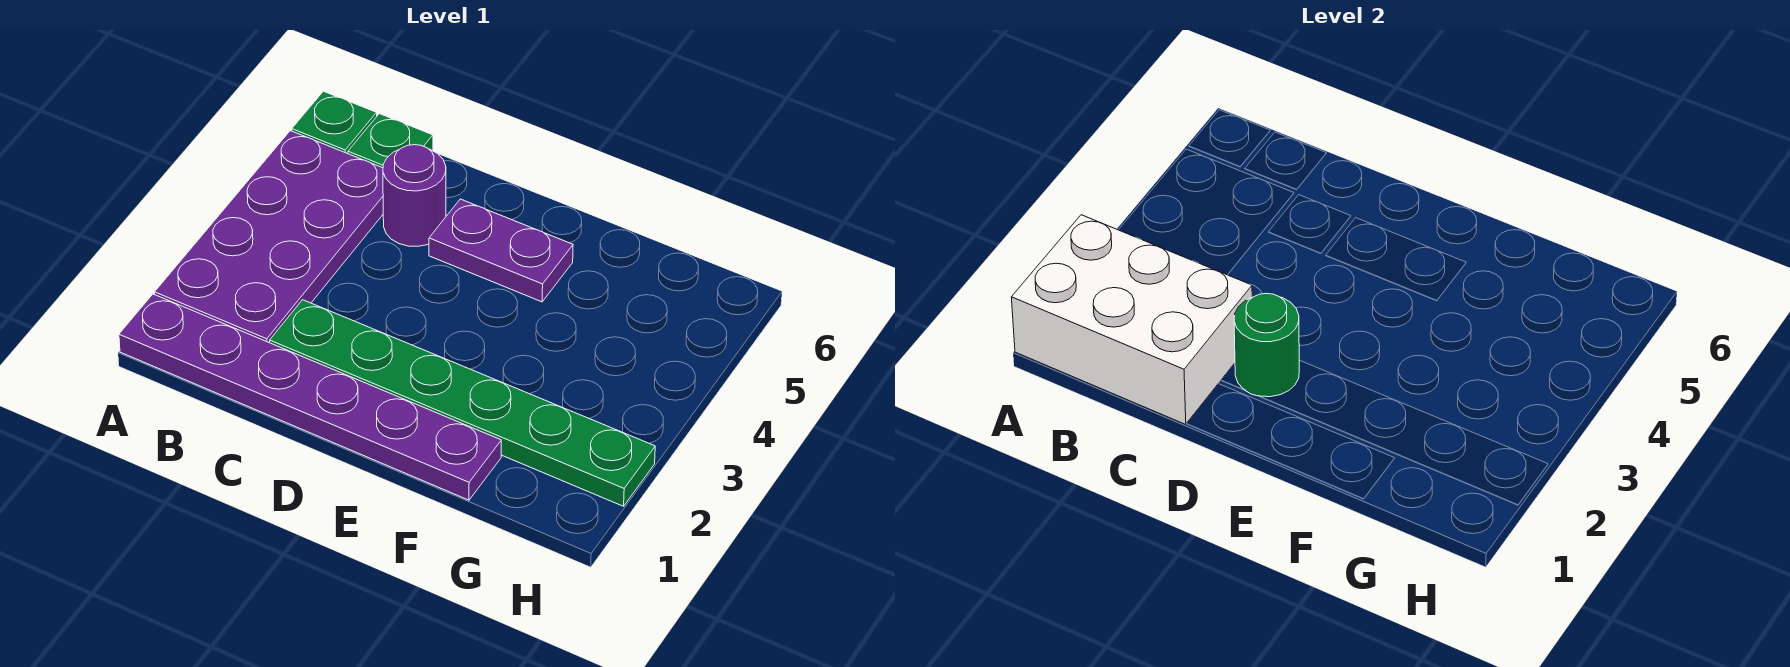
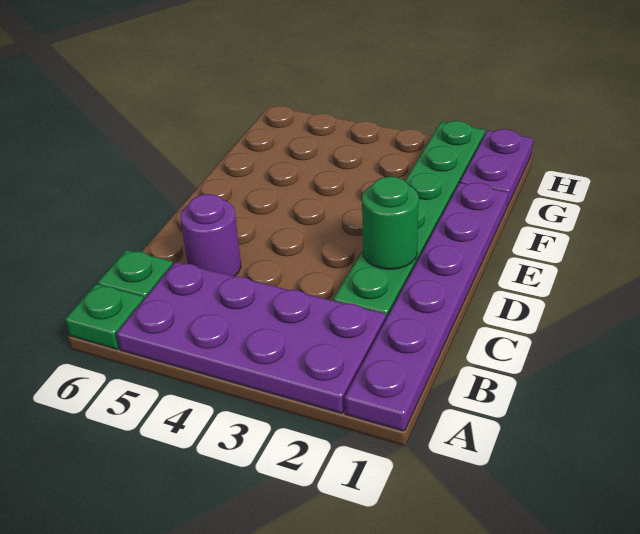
white brick A1:C2 level 2 -> none
purple plate D5:E5 level 1 -> purple plate G1:H1 level 1

